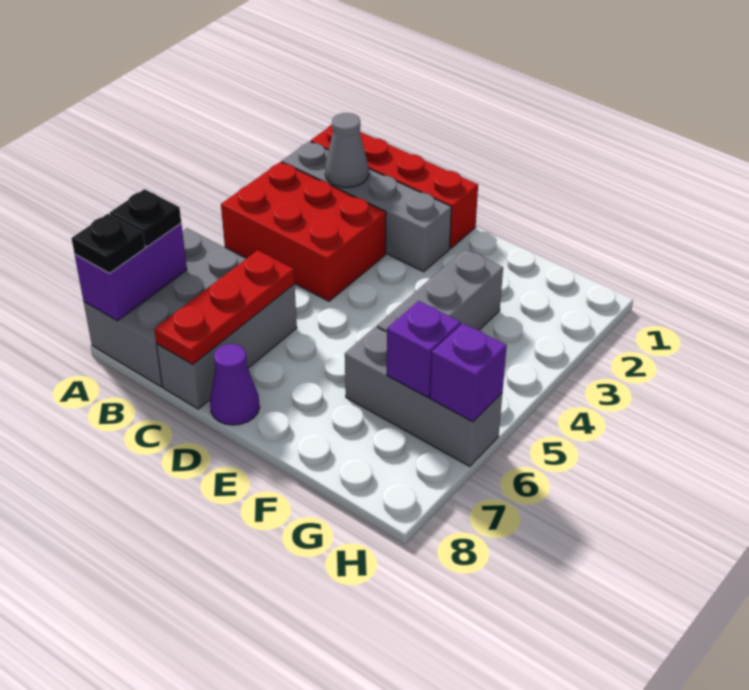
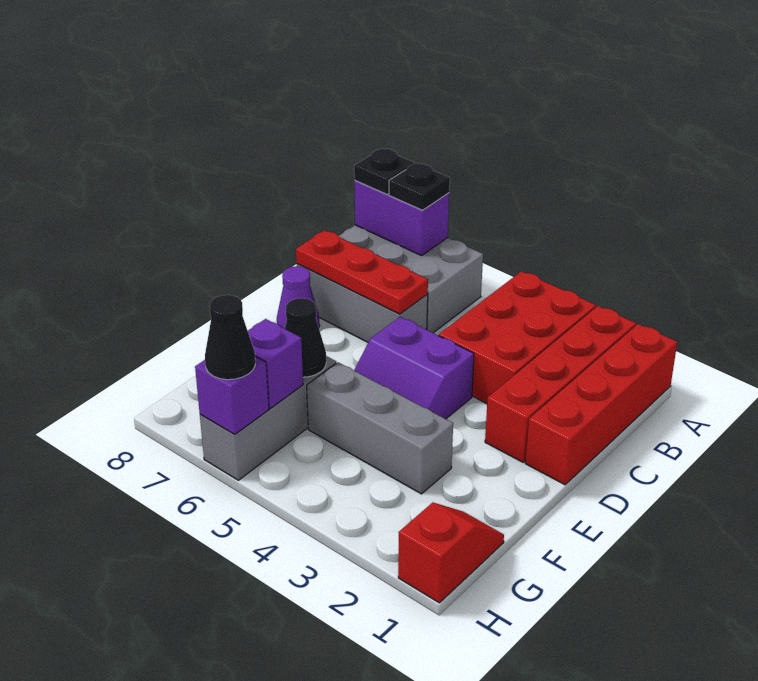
grey brick A2:D2 level 1 -> red brick A2:D2 level 1
grey cone B2 level 2 -> none
none -> purple slope D4:E5 level 1 top D
none -> black cone F6 level 2
none -> red slope G1:H1 level 1 top H
none -> black cone H6 level 3

